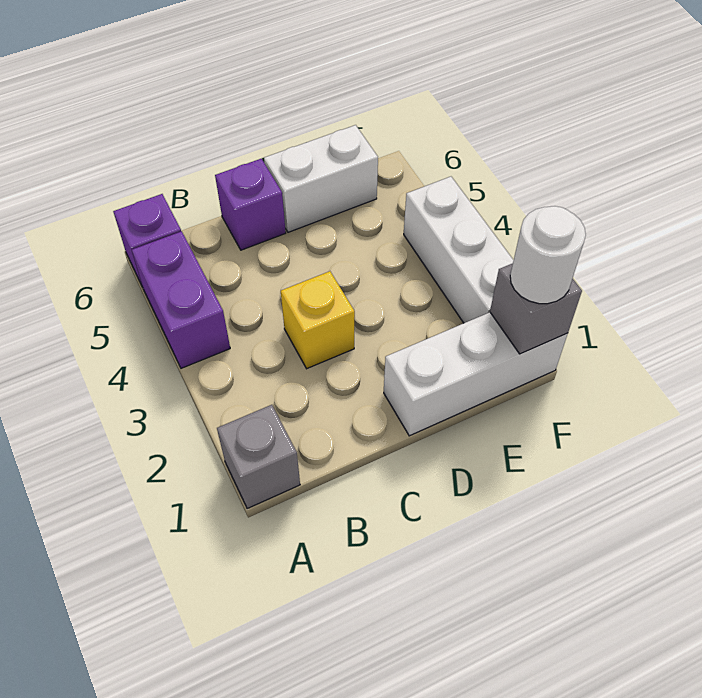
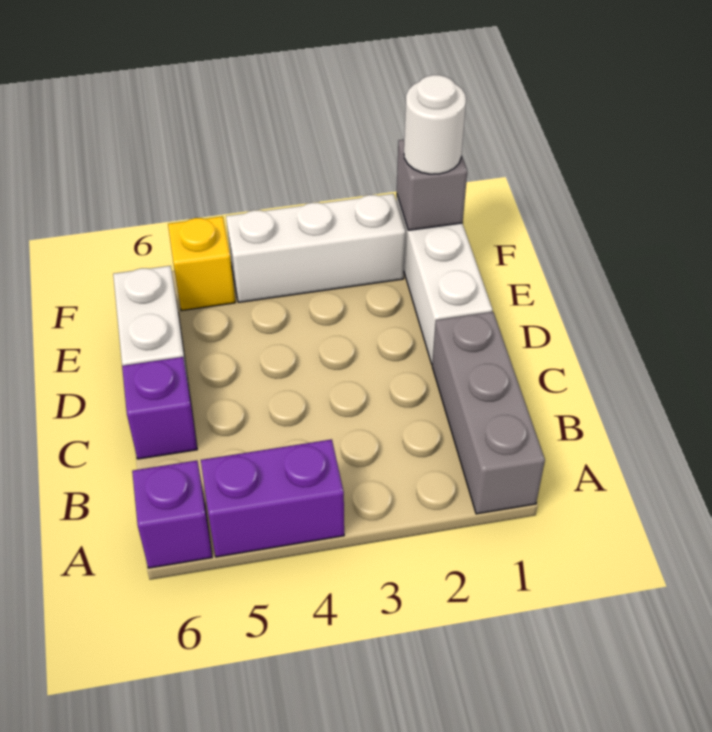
grey brick A1 level 1 -> grey brick A1:C1 level 1
yellow brick C3 level 1 -> yellow brick F5 level 1

